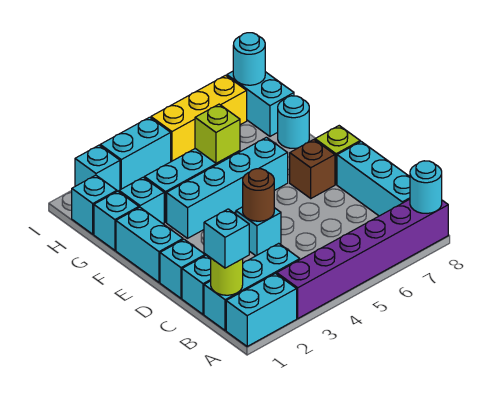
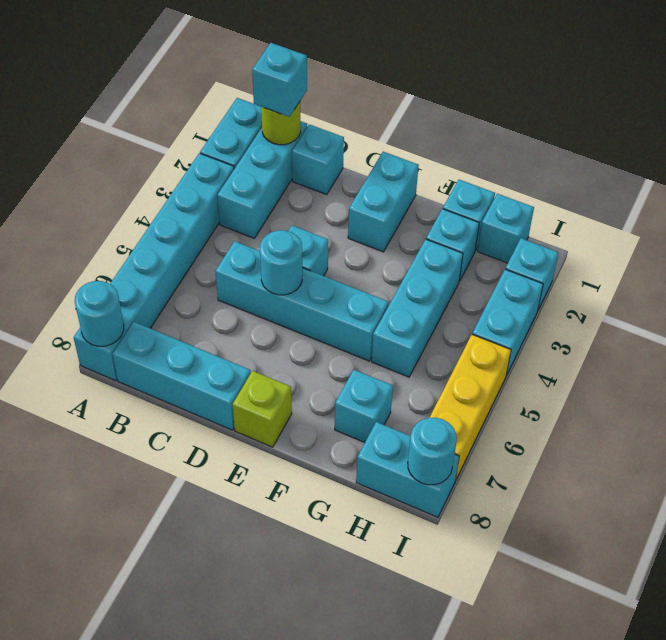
purple brick A3:A8 level 1 -> cyan brick A3:A8 level 1
cyan brick D1 level 1 -> cyan brick G7 level 1
brown round brick D4 level 2 -> none
cyan brick E1:F1 level 1 -> cyan brick E1:E2 level 1
brown brick E7 level 1 -> none
cyan brick F3:F6 level 1 -> cyan brick C5:F5 level 1
lime brick G5 level 2 -> none
cyan round brick G8 level 1 -> cyan round brick D5 level 2

